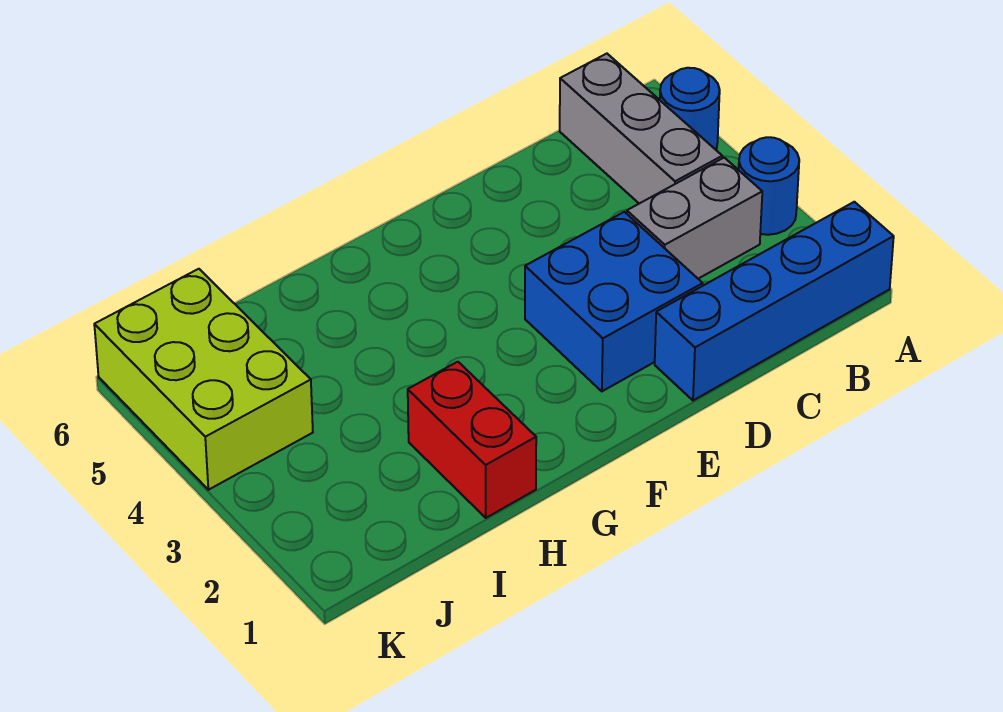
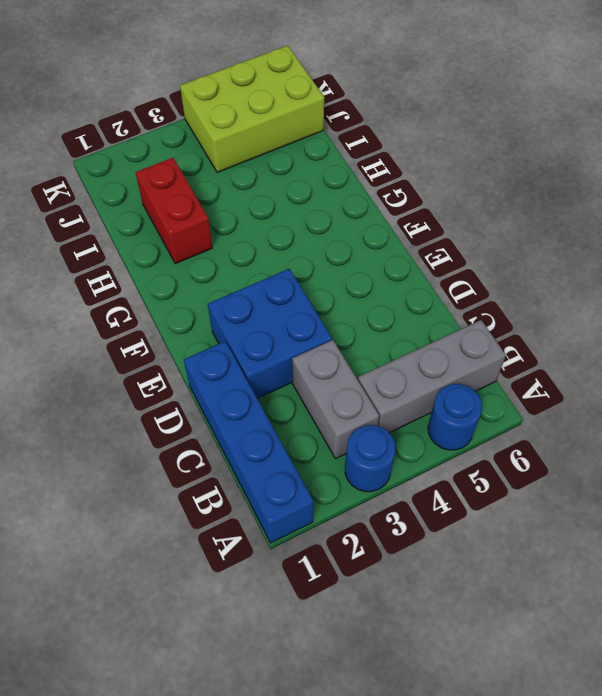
red brick H1:H2 level 1 -> red brick H2:I2 level 1

